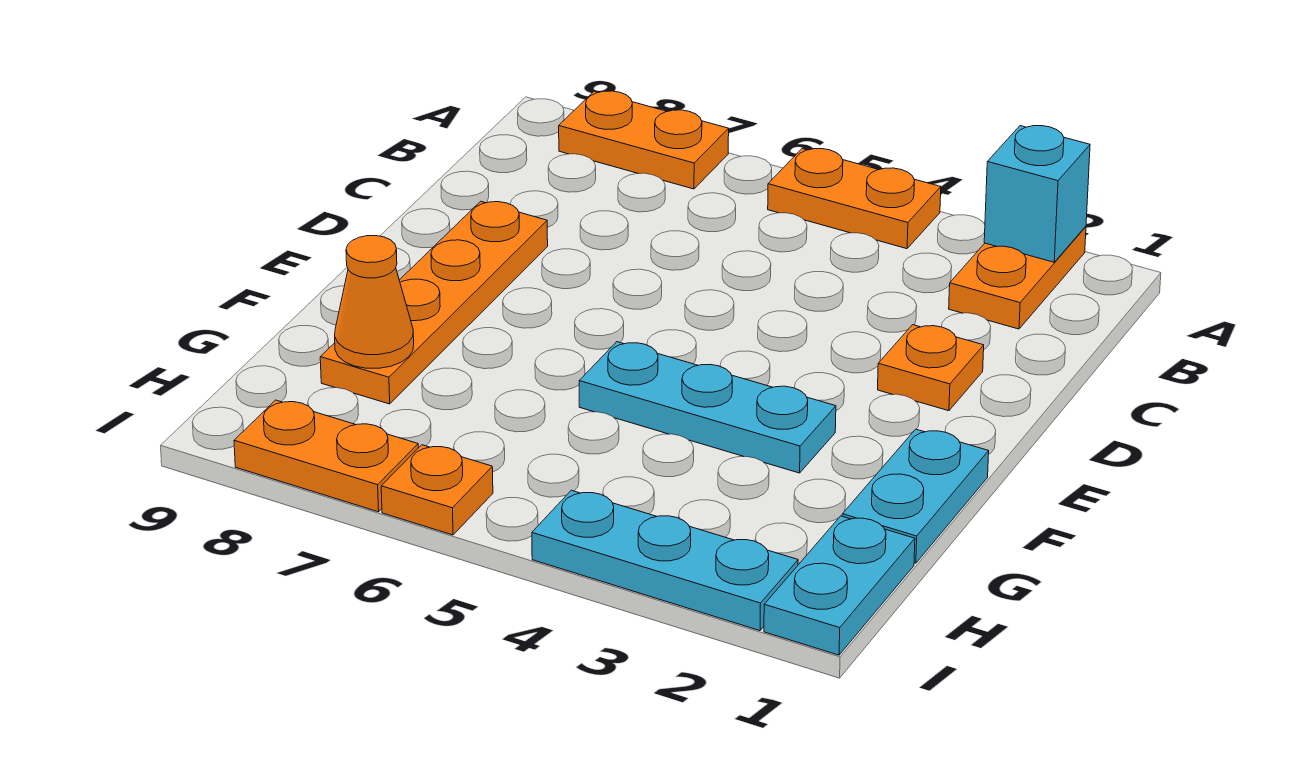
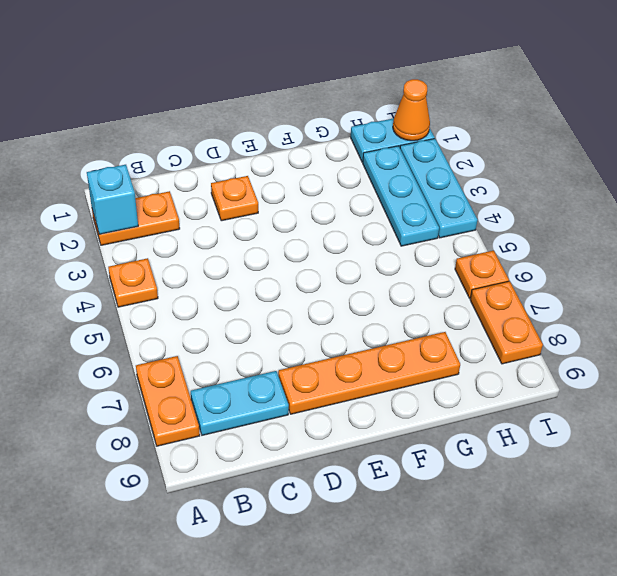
orange plate A4:A5 level 1 -> orange plate A4 level 1
cyan plate F1:G1 level 1 -> cyan plate B8:C8 level 1
cyan plate F3:F5 level 1 -> cyan plate H2:H4 level 1
orange cone G8 level 2 -> orange cone I1 level 2

